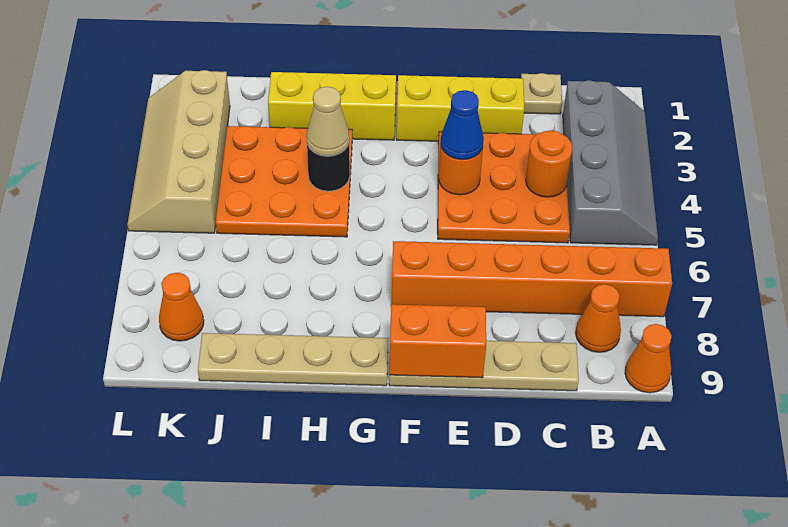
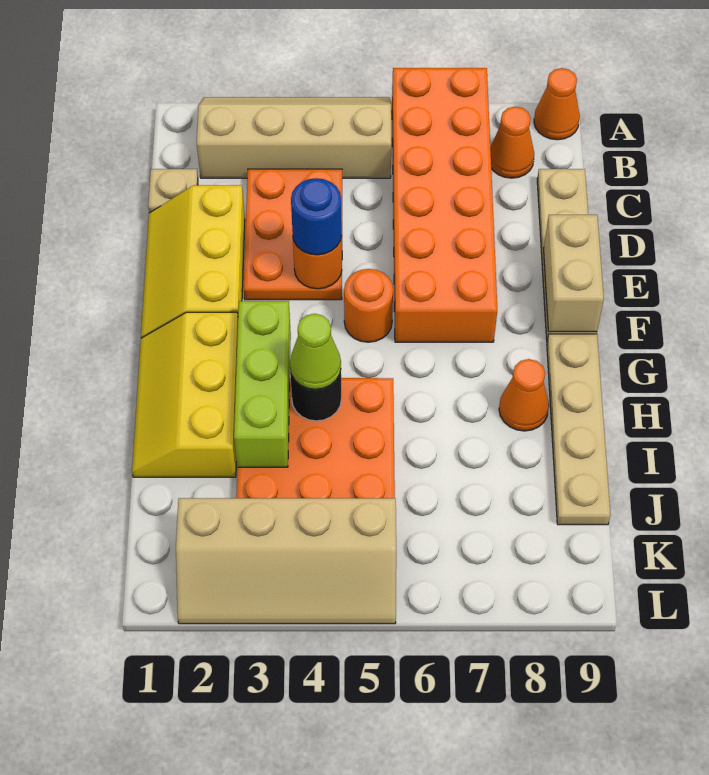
grey slope A2:B5 level 1 top B -> tan slope A2:B5 level 1 top B
orange brick A7:F7 level 1 -> orange brick A6:F7 level 1
orange plate C3:E5 level 1 -> orange plate C3:E4 level 1
orange round brick C4 level 2 -> orange round brick F5 level 1
blue cone E4 level 3 -> blue round brick E4 level 3
orange brick E9:F9 level 2 -> tan brick E9:F9 level 2
none -> lime brick G3:I3 level 2
tan cone H4 level 3 -> lime cone H4 level 3
orange cone K8 level 1 -> orange cone H8 level 1

